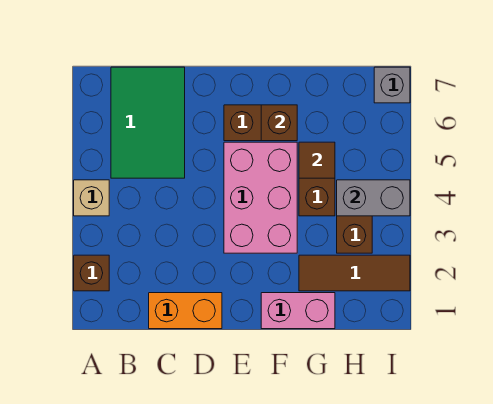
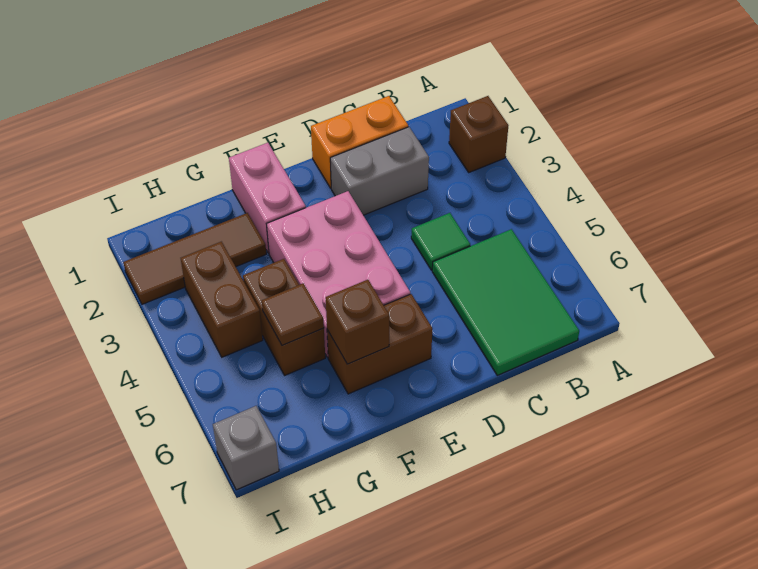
tan brick A4 level 1 -> none
none -> green tile C4 level 1
pink brick F1:G1 level 1 -> pink brick F1:F2 level 1
grey brick H4:I4 level 2 -> grey brick C2:D2 level 1

